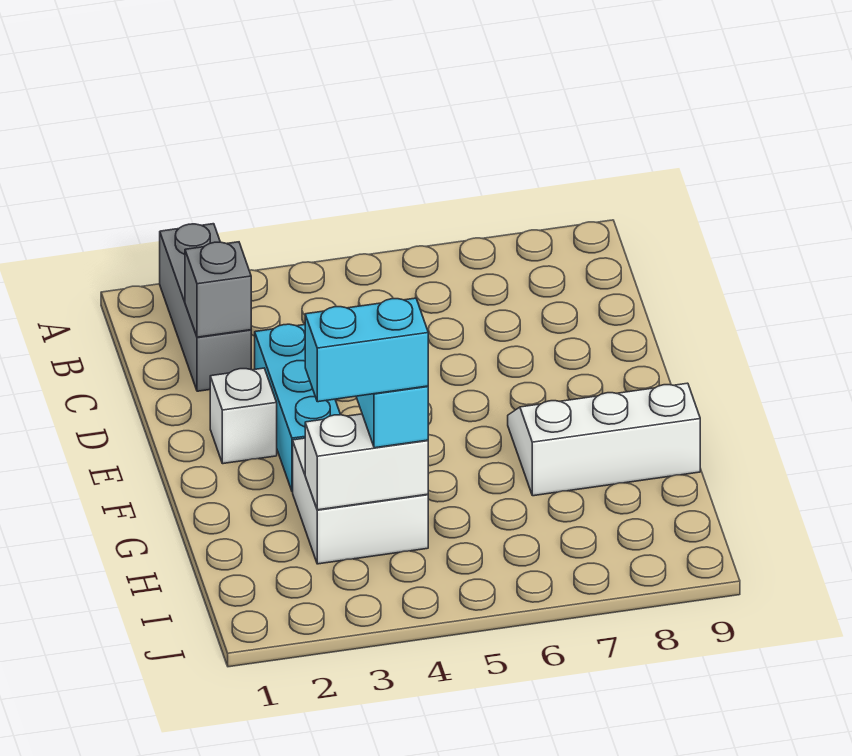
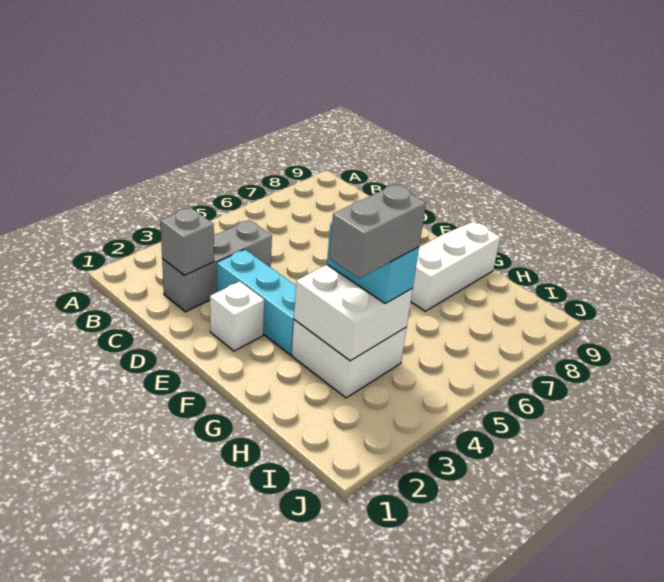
grey brick A2:C2 level 1 -> grey brick C2:C4 level 1
white brick H3:H4 level 2 -> white brick G3:H4 level 2
cyan brick H3:H4 level 4 -> grey brick H3:H4 level 4

